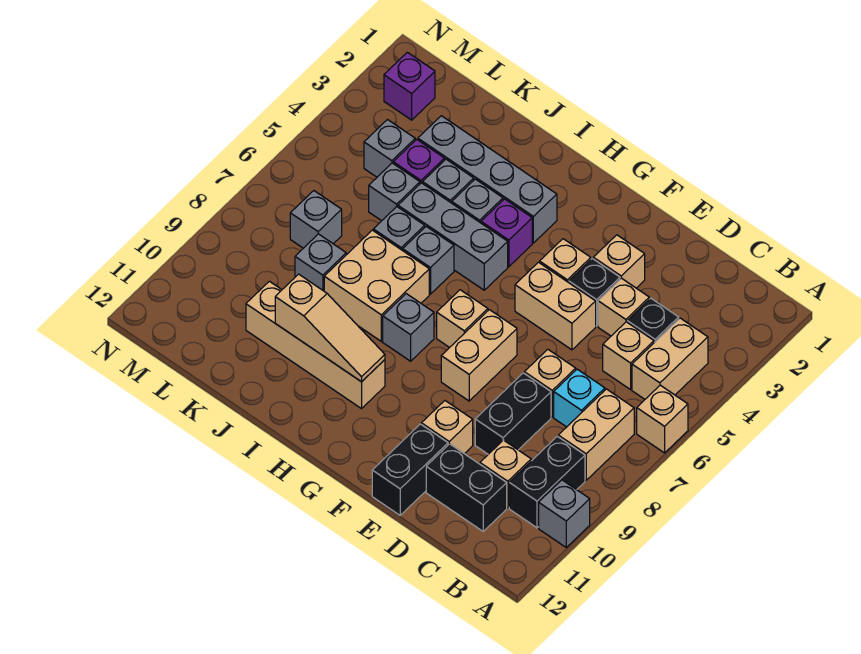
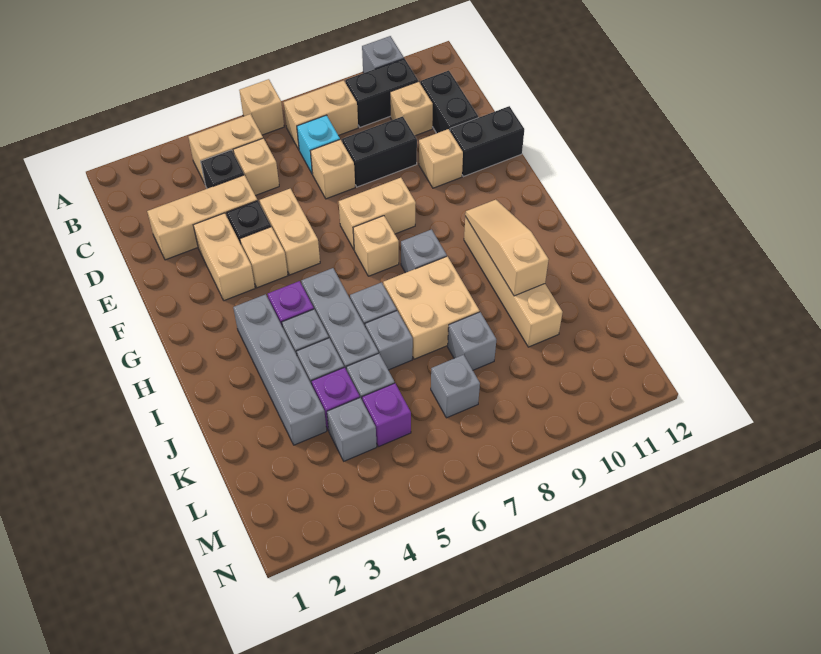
tan brick D4 level 1 -> tan brick D2:D4 level 1
tan brick E3 level 1 -> tan brick E3:F3 level 1
purple brick M2 level 1 -> purple brick L5 level 1

